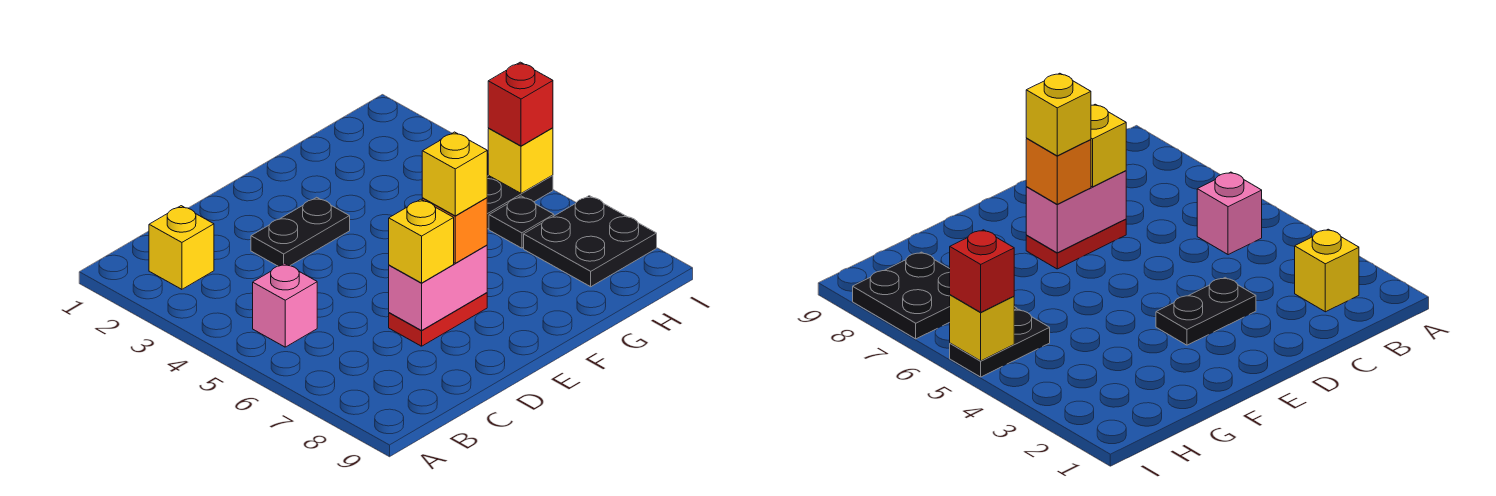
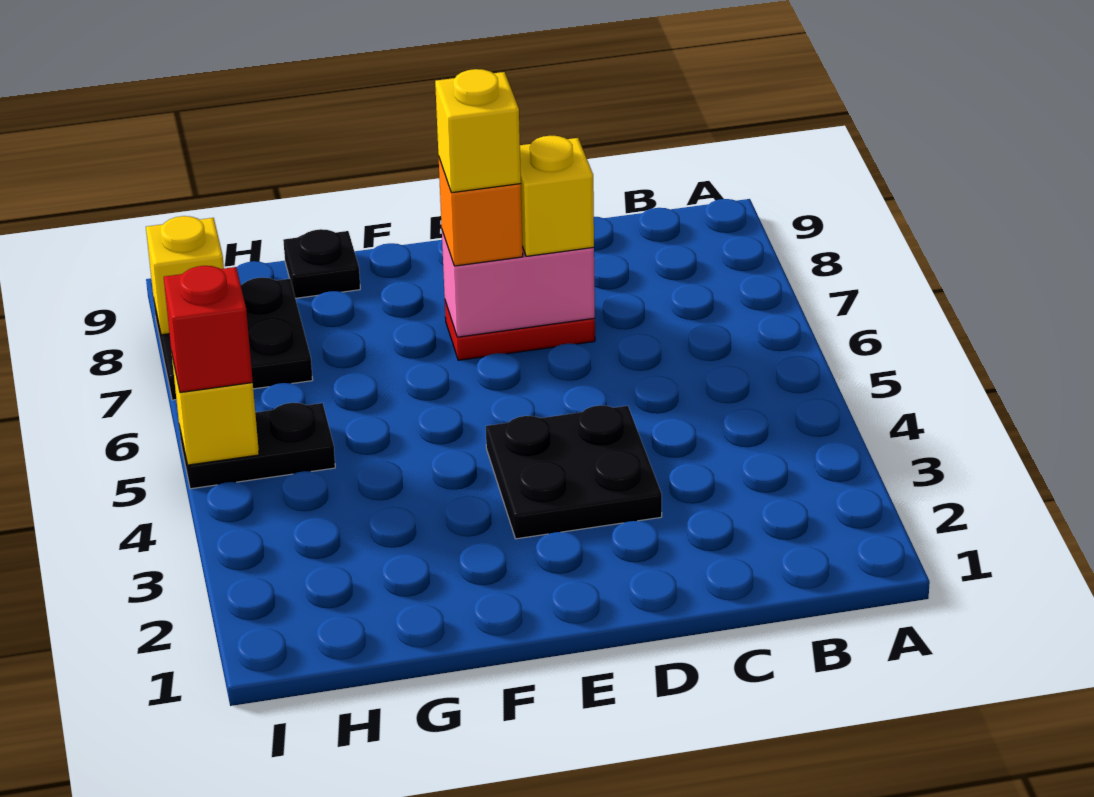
yellow brick B2 level 1 -> yellow brick I8 level 2
pink brick B5 level 1 -> none
black plate D3:E3 level 1 -> black plate D3:E4 level 1
black plate H6 level 1 -> black plate G9 level 1

